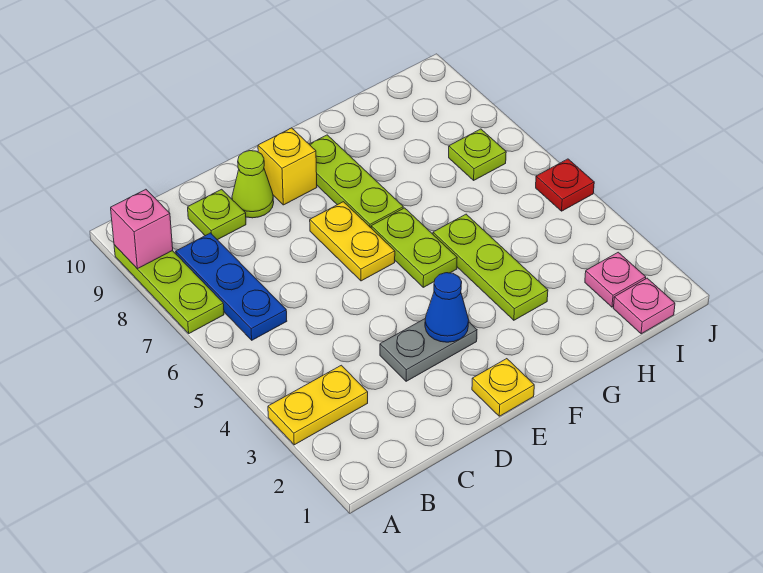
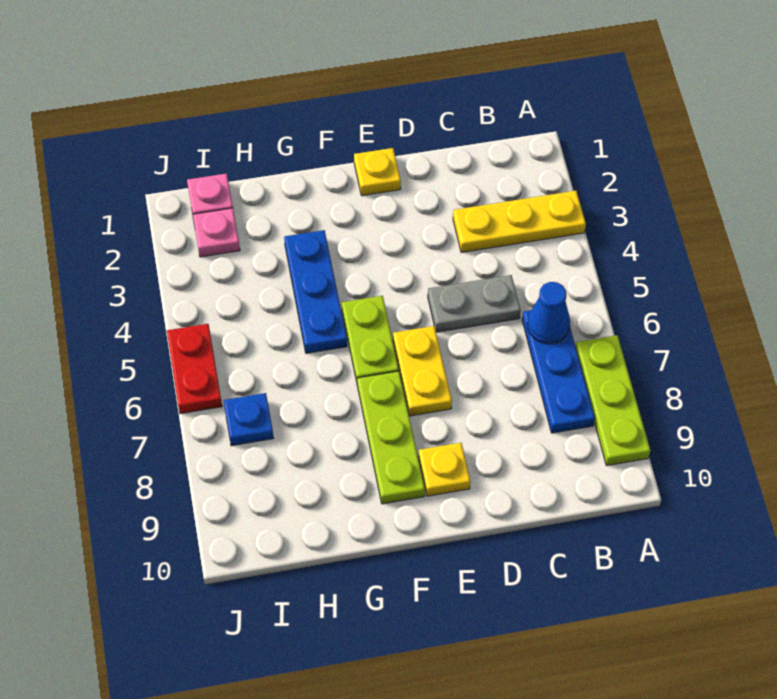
yellow plate A3:B3 level 1 -> yellow plate A3:C3 level 1
pink brick A9 level 2 -> none
lime plate C9 level 1 -> none
grey plate D3:E3 level 1 -> grey plate C5:D5 level 1
lime cone D9 level 1 -> none
blue cone E3 level 2 -> blue cone B6 level 2
yellow brick E9 level 1 -> yellow plate E9 level 1
lime plate G3:G5 level 1 -> blue plate G3:G5 level 1
lime plate I7 level 1 -> blue plate I7 level 1
red plate J5 level 1 -> red plate J5:J6 level 1

